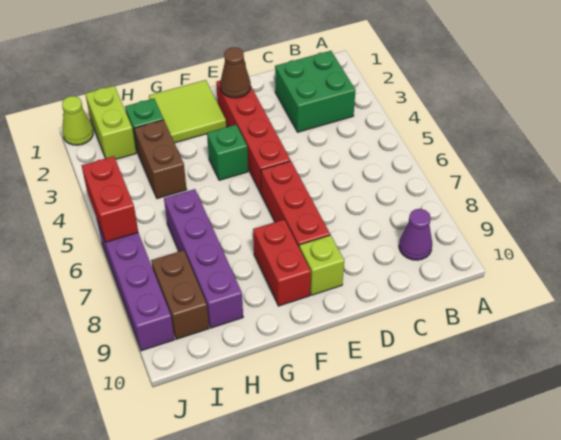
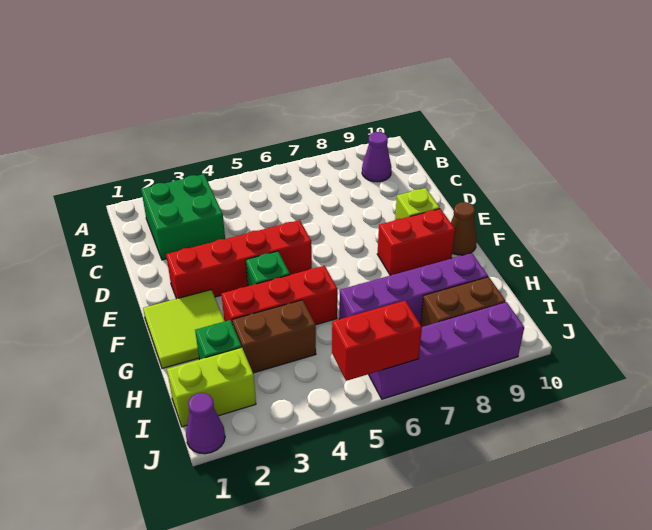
brown cone E2 level 2 -> brown cone F10 level 1
red brick E6:E8 level 1 -> red brick G3:G5 level 1
lime cone J1 level 1 -> purple cone J1 level 1

